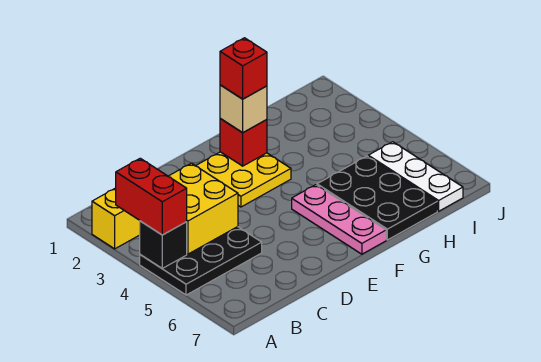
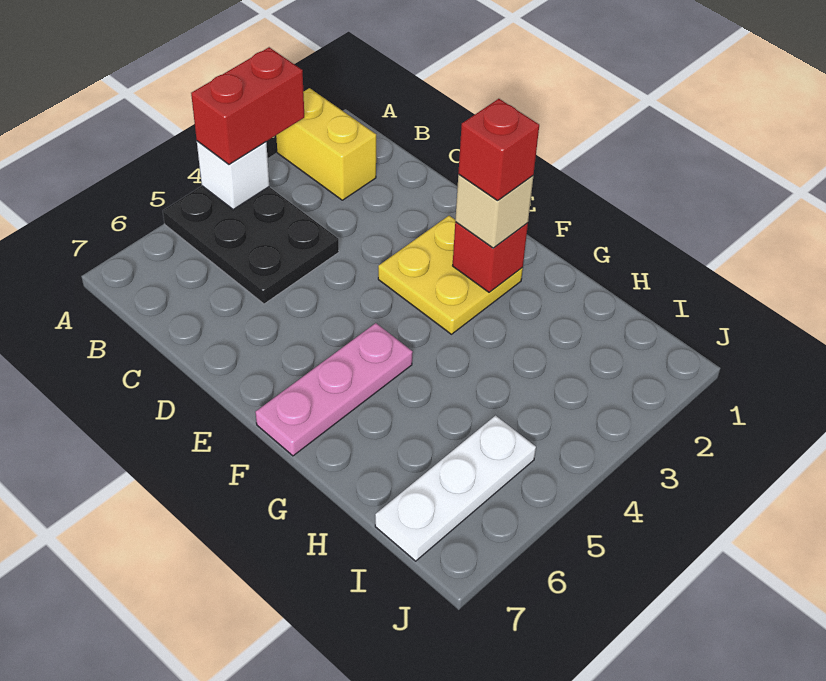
black brick A4 level 2 -> white brick A4 level 2
yellow brick B3:C4 level 2 -> none
black plate G5:H7 level 1 -> none

